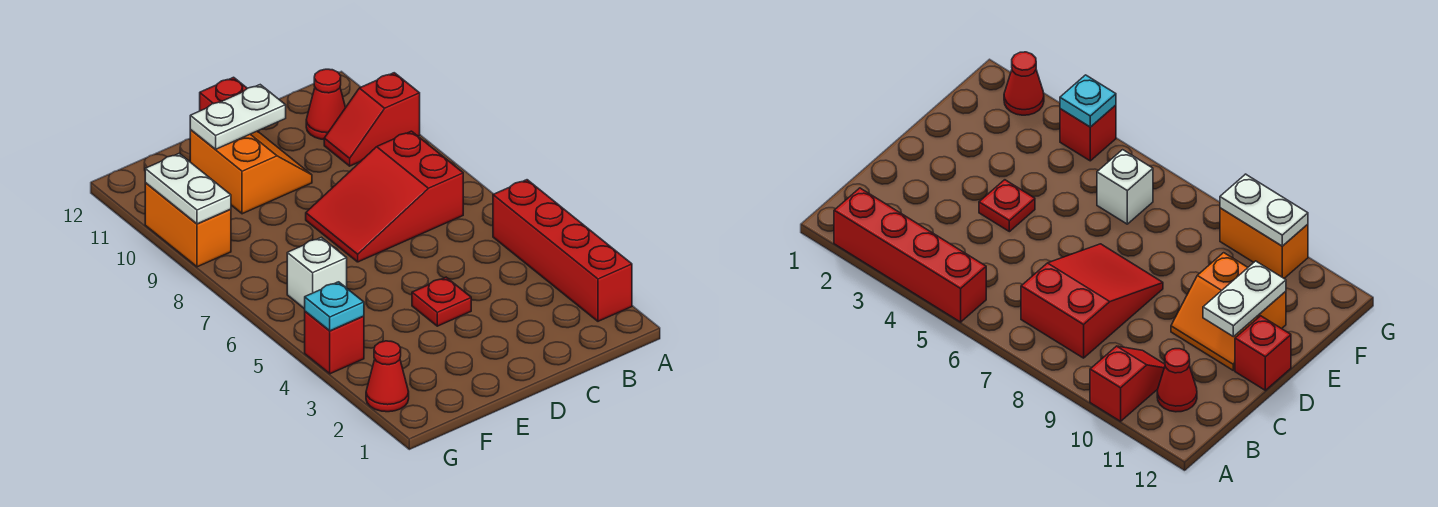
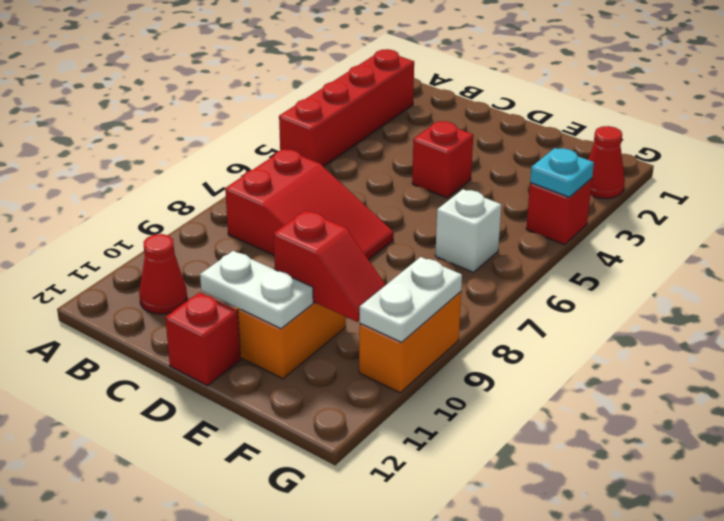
red slope A10:B10 level 1 top A -> red slope E10:F10 level 2 top E
red plate D4 level 1 -> red brick D4 level 1

